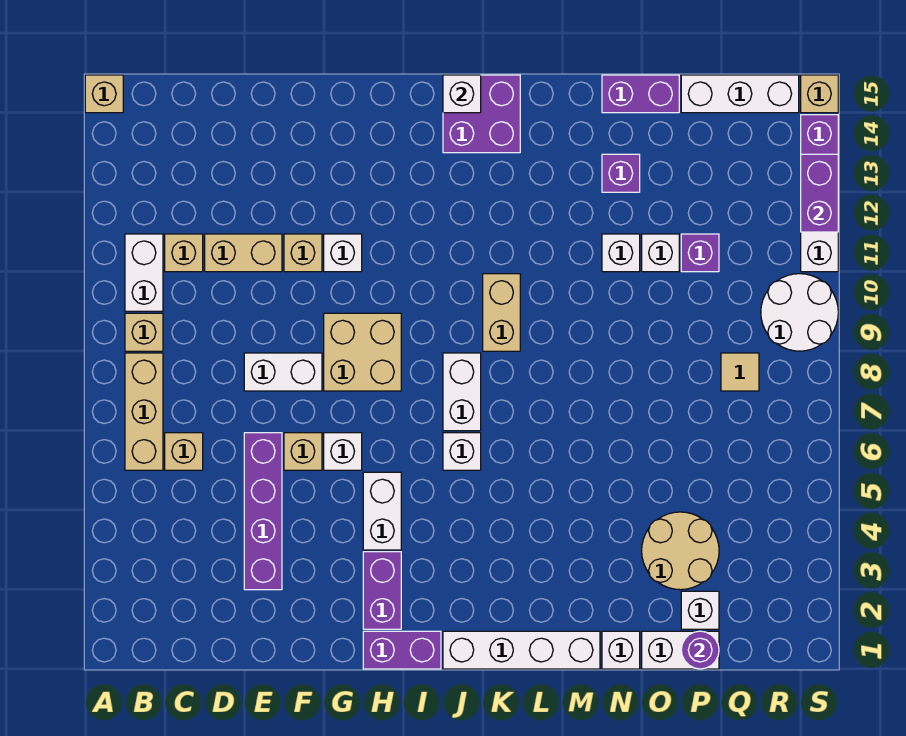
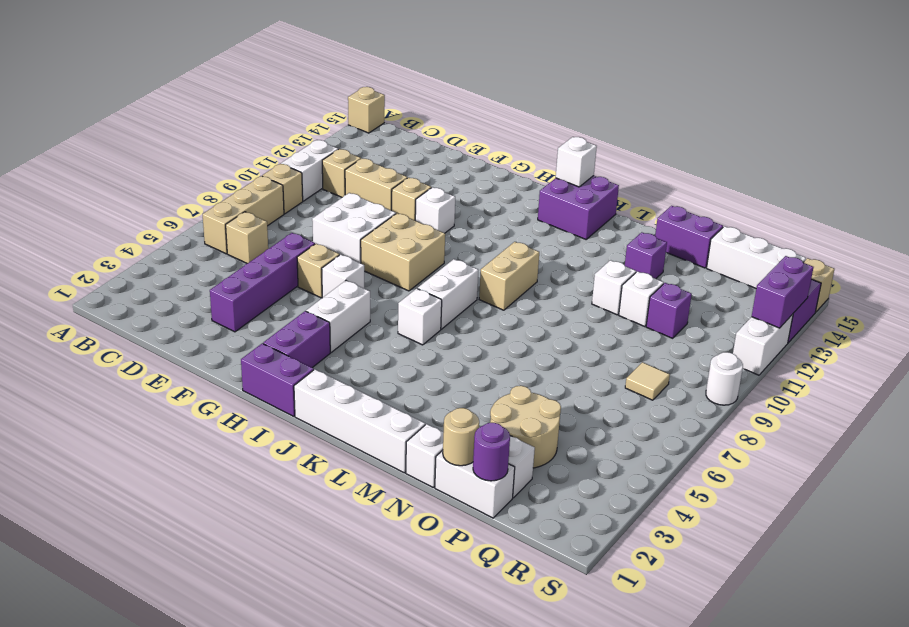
white brick E8:F8 level 1 -> white brick E8:F9 level 1
none -> tan round brick O1 level 2
white round brick R9:S10 level 1 -> white round brick S9 level 1

